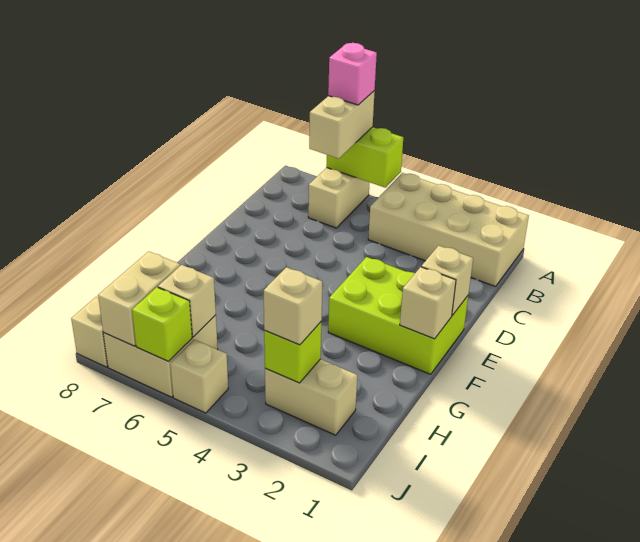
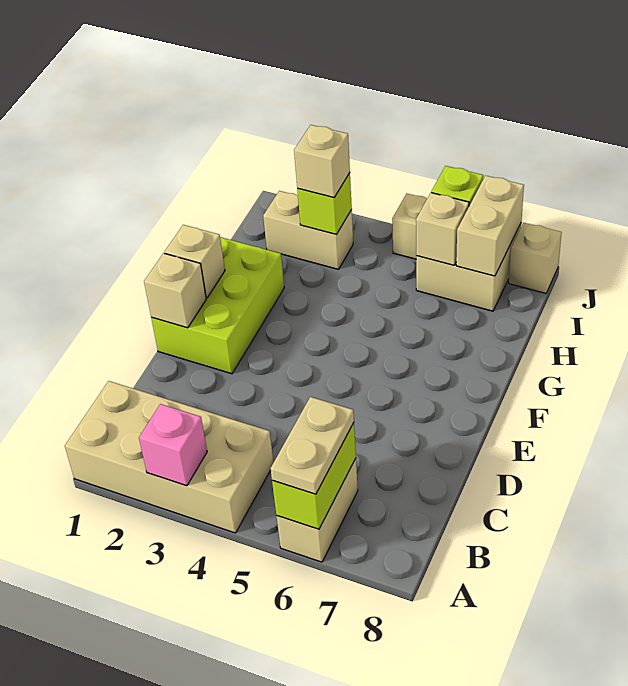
lime brick A5:A6 level 2 -> lime brick A6:B6 level 2
tan brick A6:B6 level 3 -> tan plate A6:B6 level 3
pink brick A6 level 4 -> pink brick A3 level 2
lime brick E1:F3 level 1 -> lime brick E1:G2 level 1

